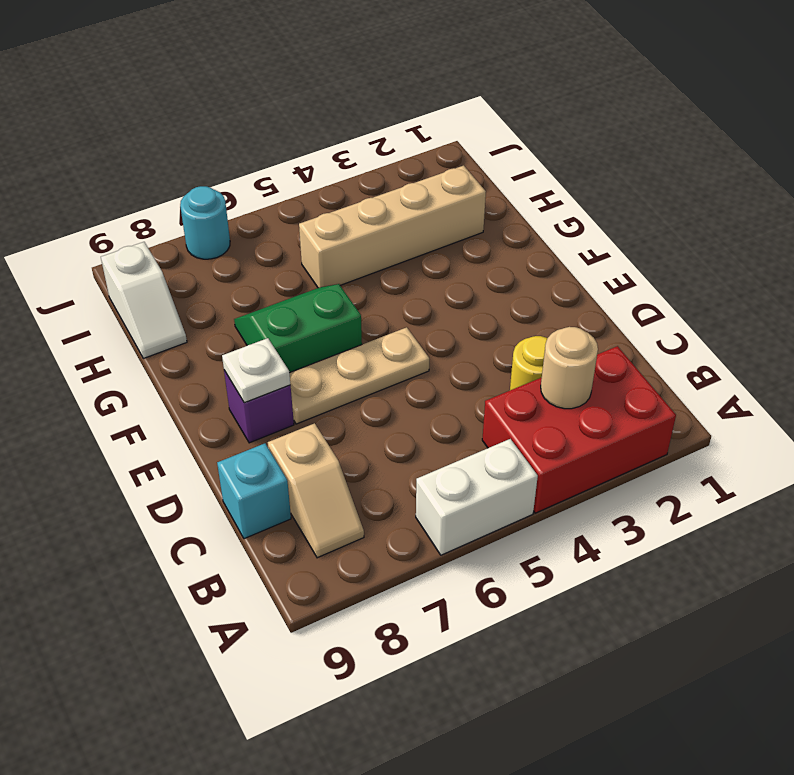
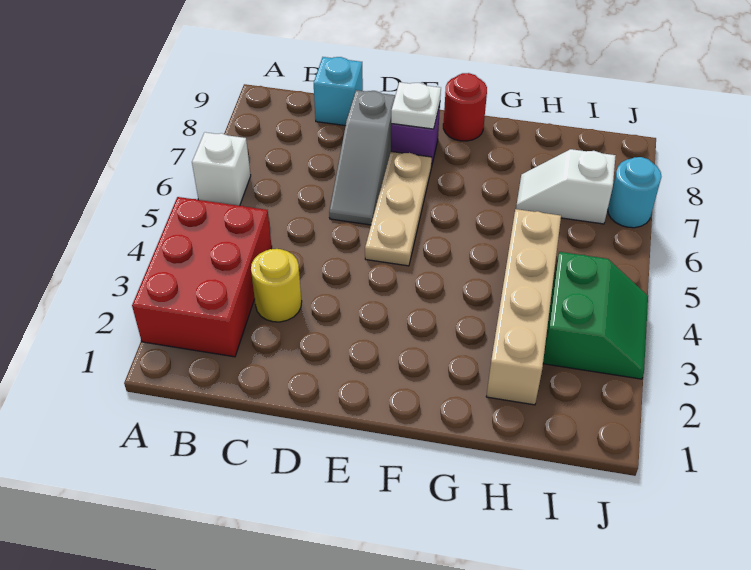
white brick A5:A6 level 1 -> white brick A6 level 1
tan round brick B3 level 2 -> none
tan slope B8:C8 level 1 top C -> none
none -> grey slope D6:D8 level 1 top 8
green slope F6:G7 level 1 top F -> green slope I3:J4 level 1 top I
none -> red round brick F9 level 1
white slope H9:I9 level 1 top I -> white slope H7:I7 level 1 top I

